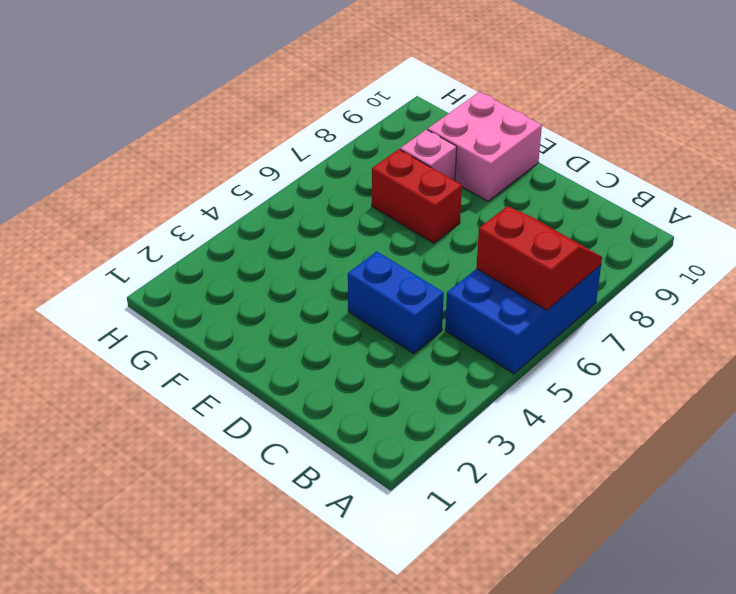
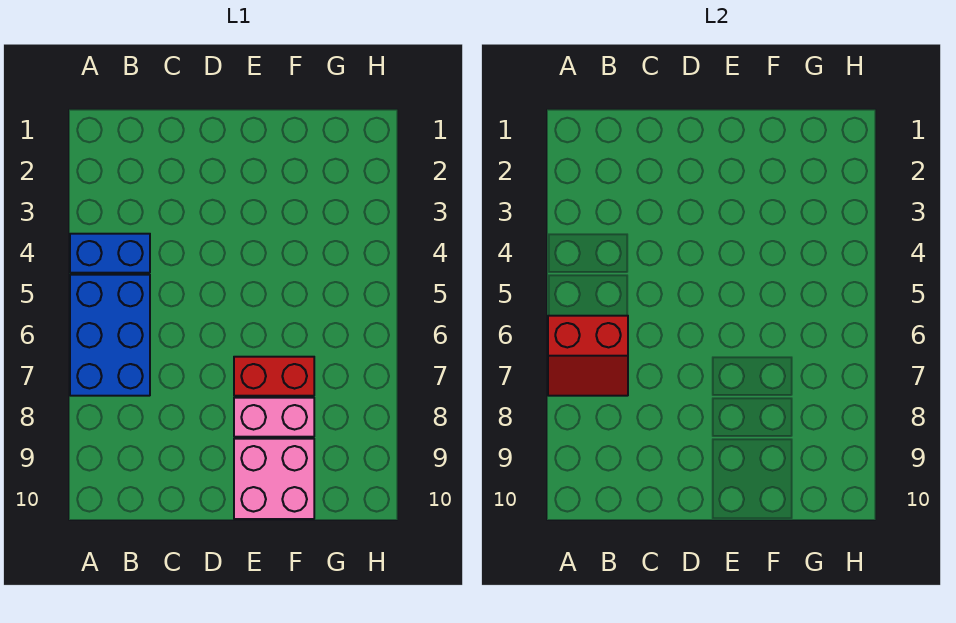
blue brick C4:D4 level 1 -> blue brick A4:B4 level 1
pink brick F8 level 1 -> pink brick E8:F8 level 1

